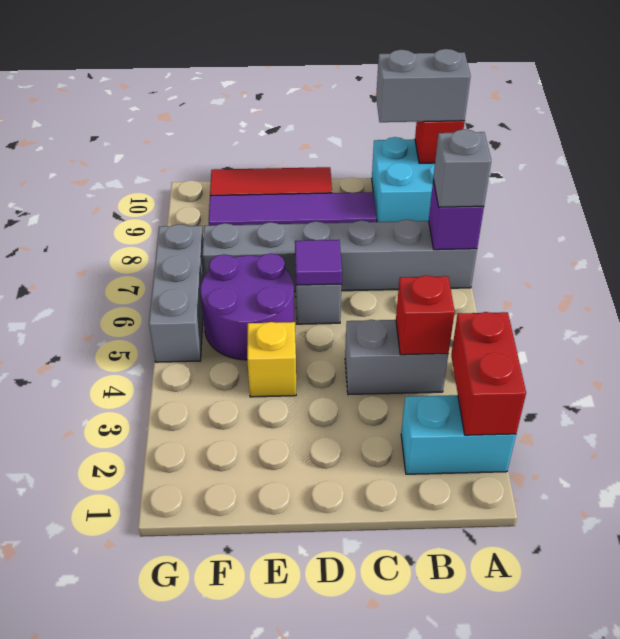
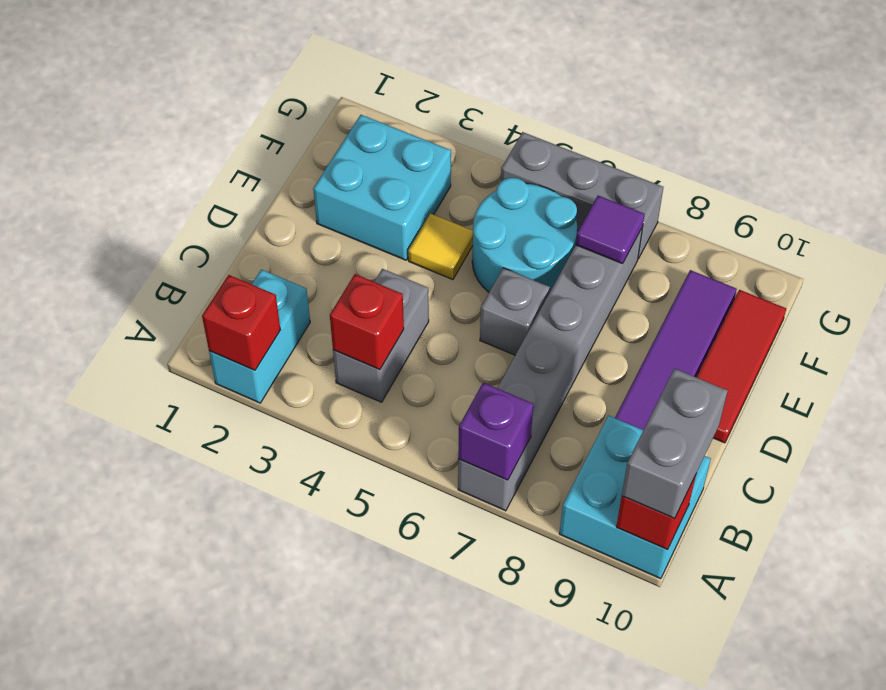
red brick A2:A3 level 2 -> red brick A2 level 2
grey brick A7 level 3 -> none
purple tile D6 level 2 -> purple tile F7 level 2
none -> cyan brick E2:F3 level 1
yellow brick E4 level 1 -> yellow tile E4 level 1
purple round brick E5:F6 level 1 -> cyan round brick E5:F6 level 1

